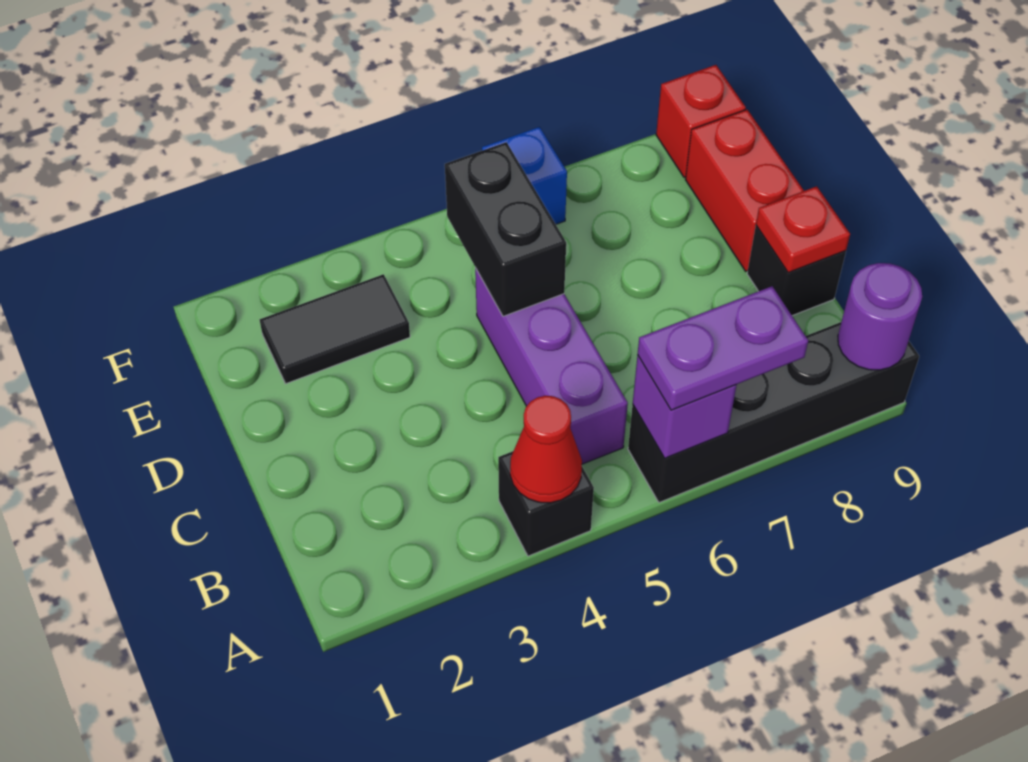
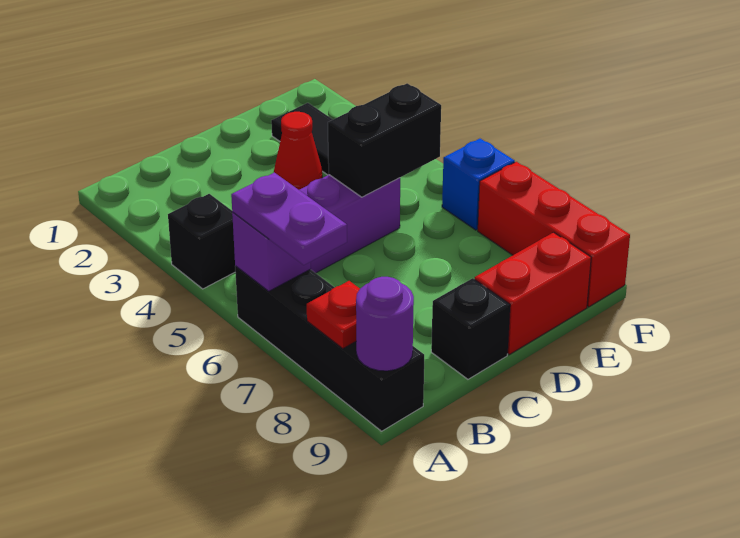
red cone A4 level 2 -> red cone D3 level 1
red plate C9 level 2 -> red plate A8 level 2
red brick F9 level 1 -> red brick F7:F9 level 1

